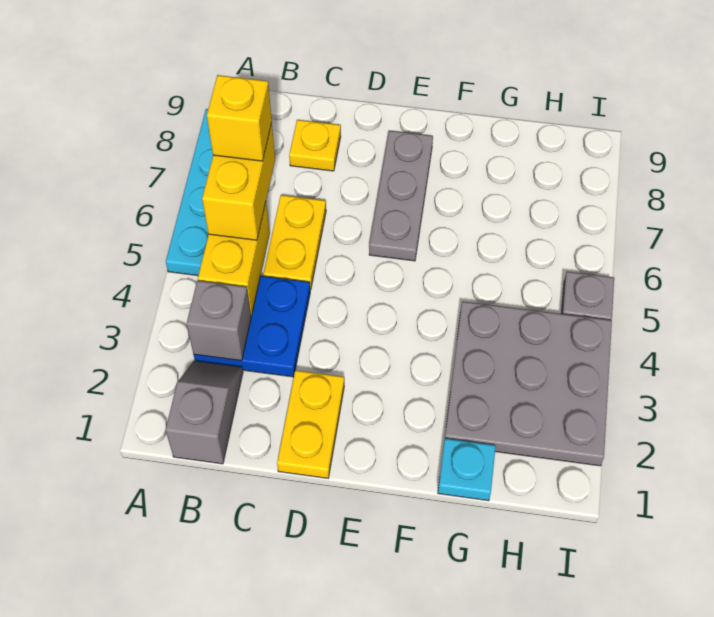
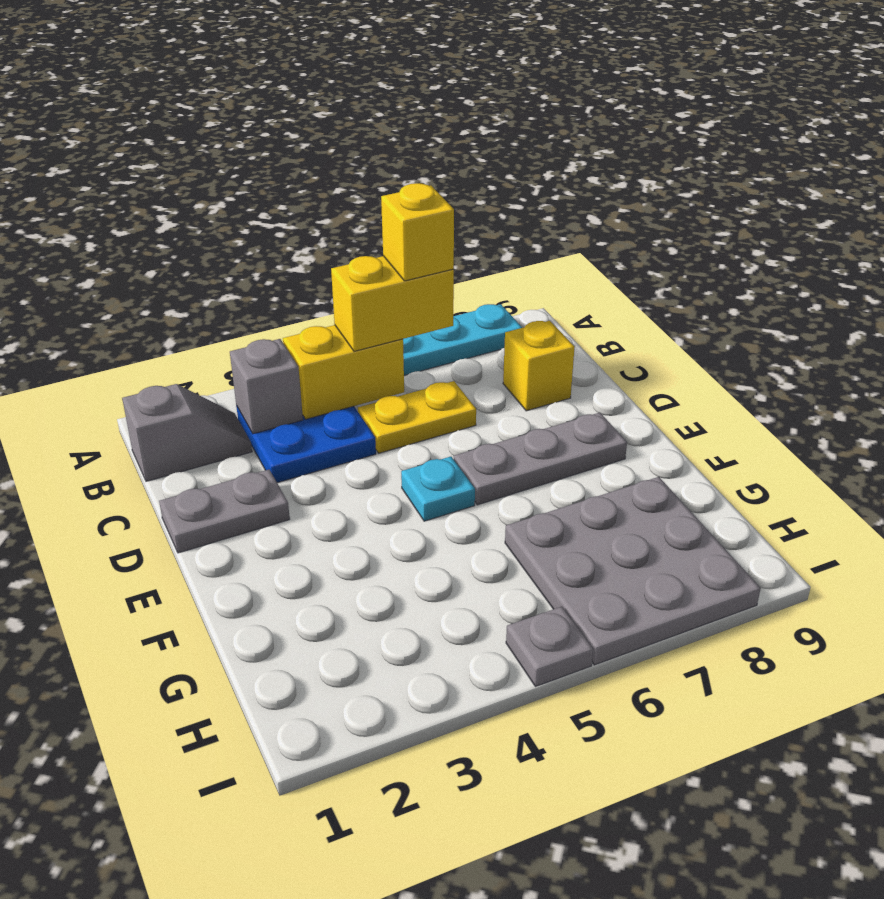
yellow plate C8 level 1 -> yellow brick C8 level 1
yellow plate D1:D2 level 1 -> grey plate D1:D2 level 1
cyan plate G1 level 1 -> cyan plate E5 level 1
grey plate G2:I4 level 1 -> grey plate G6:I8 level 1

